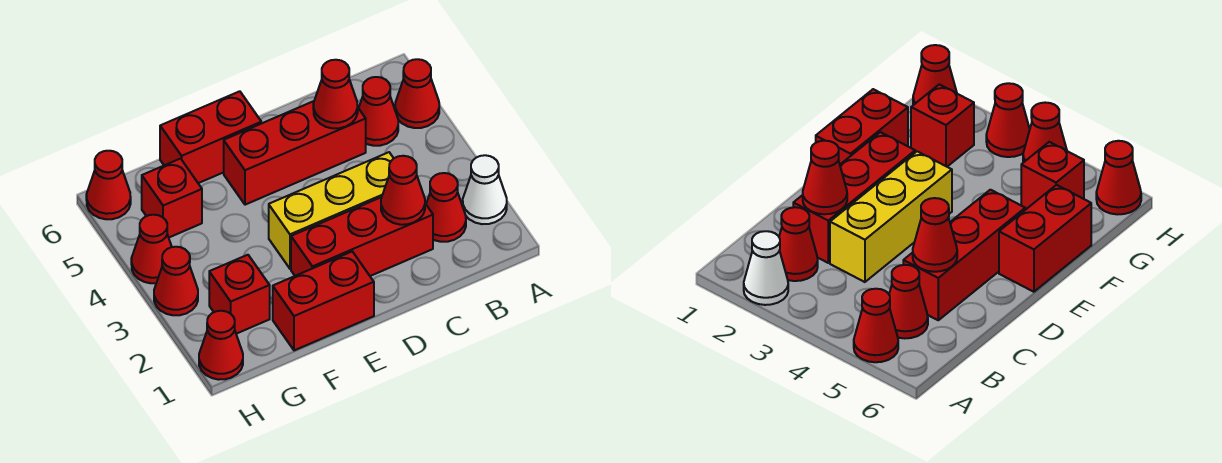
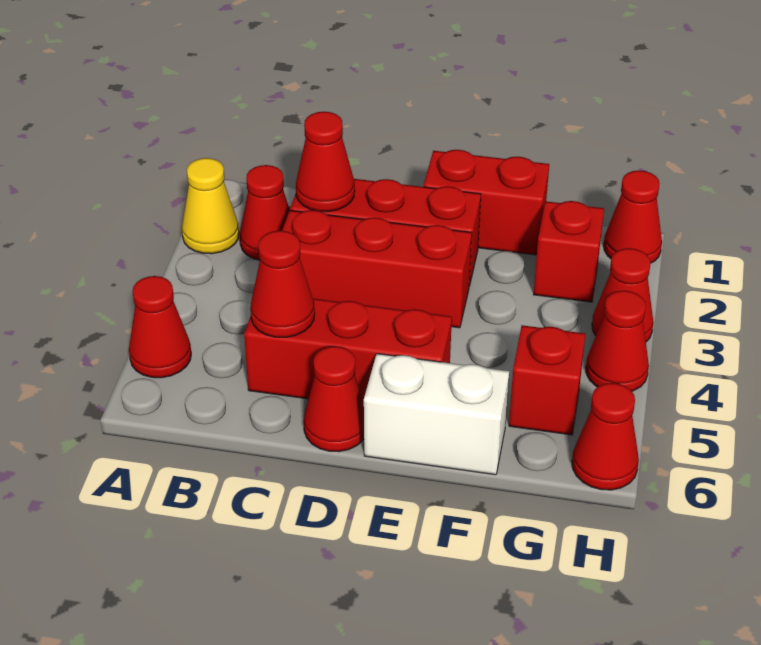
white cone A2 level 1 -> yellow cone A2 level 1
red cone B5 level 1 -> red cone D6 level 1
yellow brick C3:E3 level 1 -> red brick C3:E3 level 1
red brick E6:F6 level 1 -> white brick E6:F6 level 1

